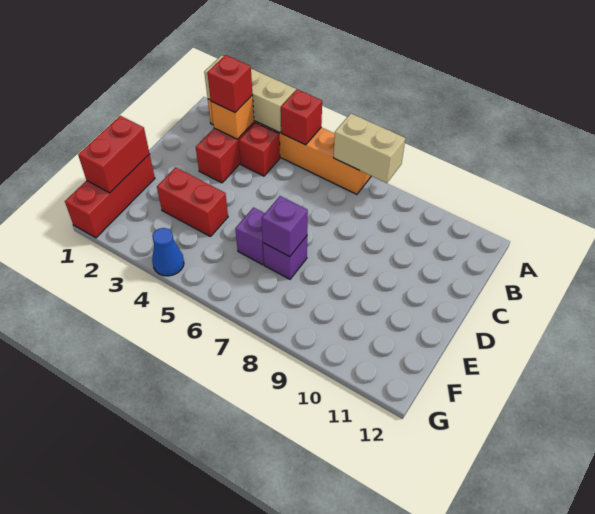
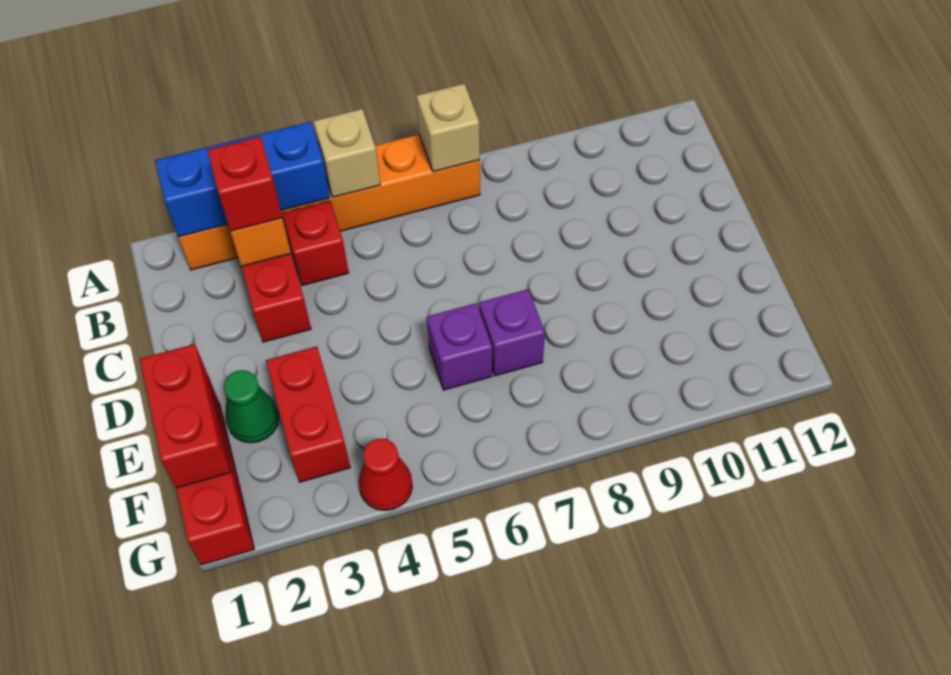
tan brick A2:A4 level 2 -> blue brick A2:A4 level 2
red brick A5 level 2 -> tan brick A5 level 2
tan brick A7:A8 level 2 -> tan brick A7 level 2
none -> green cone E2 level 1
red brick E3:E4 level 1 -> red brick E3:F3 level 1
purple brick E7 level 2 -> none
blue cone G4 level 1 -> red cone G4 level 1

